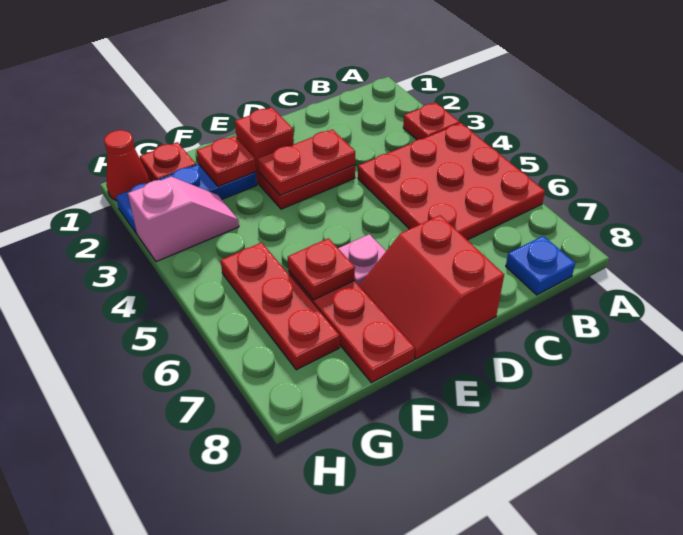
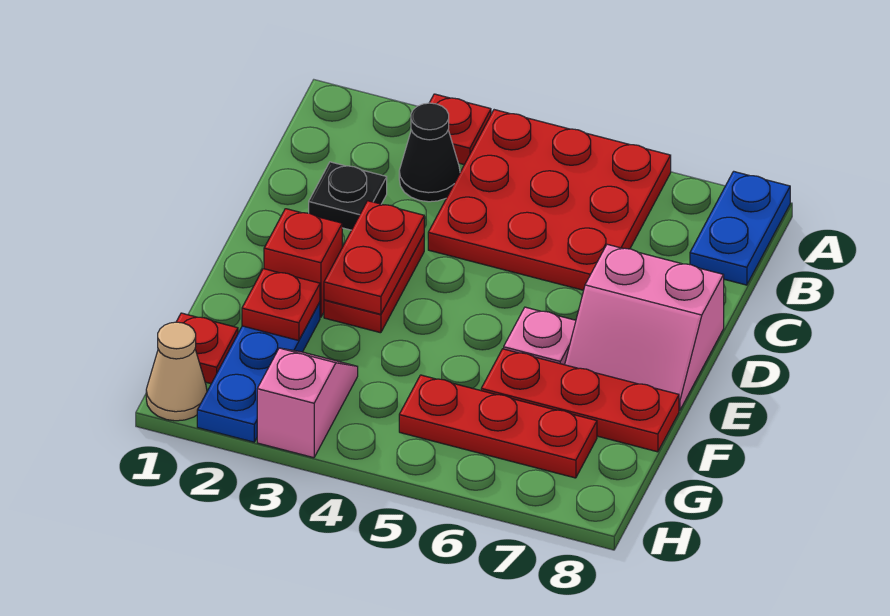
none -> black cone B3 level 1
blue plate B8 level 1 -> blue plate A8:B8 level 1
none -> black plate C2 level 1
red slope D7:E8 level 1 top D -> pink slope D7:E8 level 1 top D
red plate F6 level 2 -> none
red cone H1 level 1 -> tan cone H1 level 1

